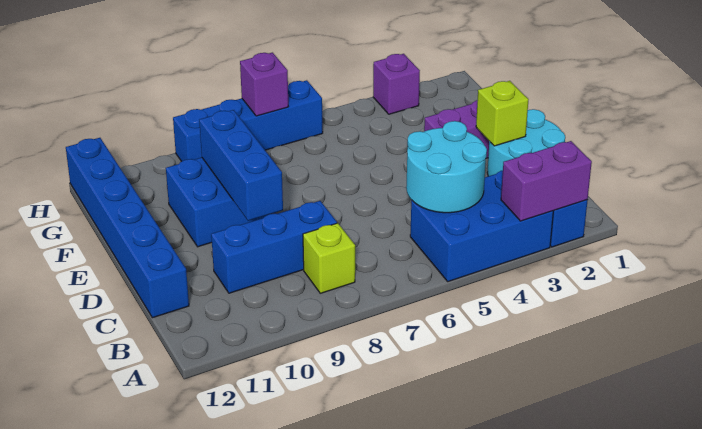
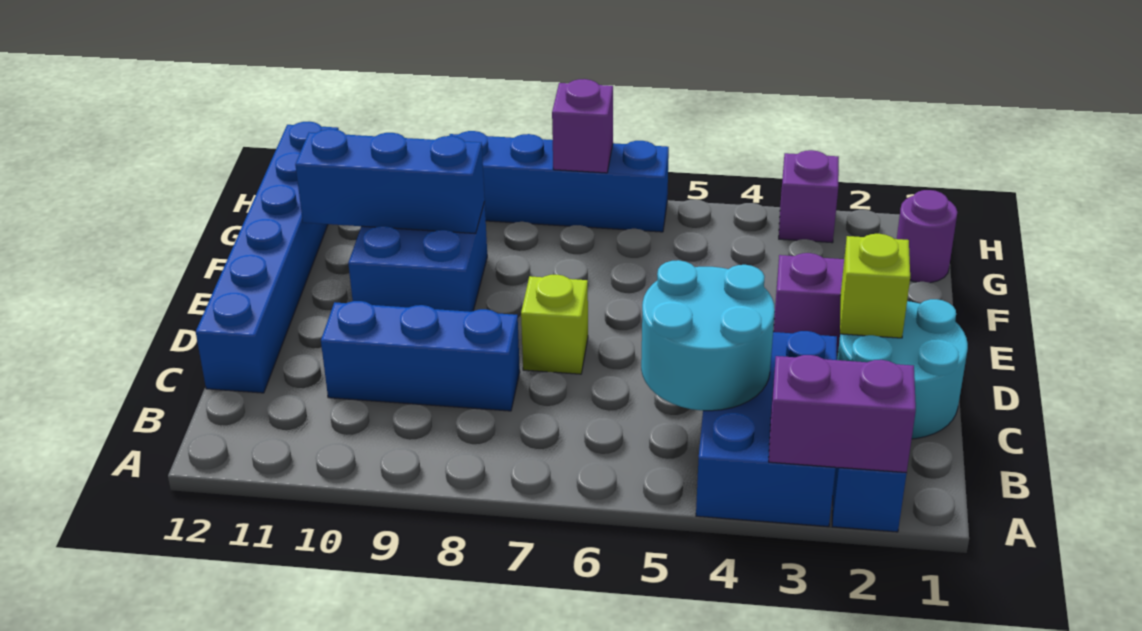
blue brick A3:B5 level 1 -> blue brick A3:C4 level 1
lime brick B8 level 1 -> lime brick D7 level 1
blue brick D9:F9 level 2 -> blue brick F9:F11 level 2
none -> purple round brick G1 level 1

